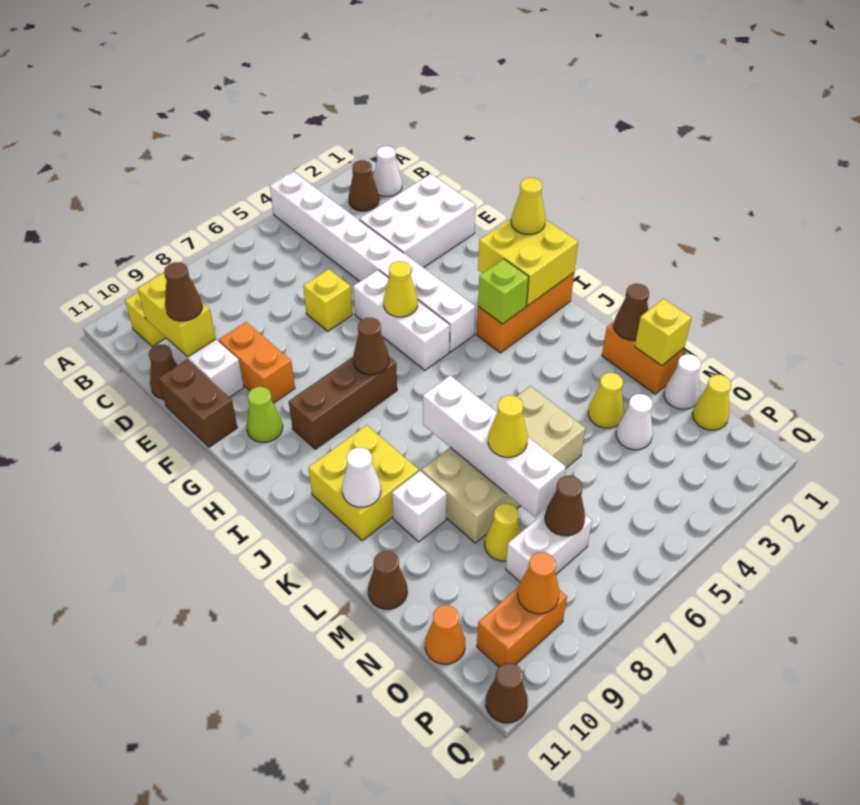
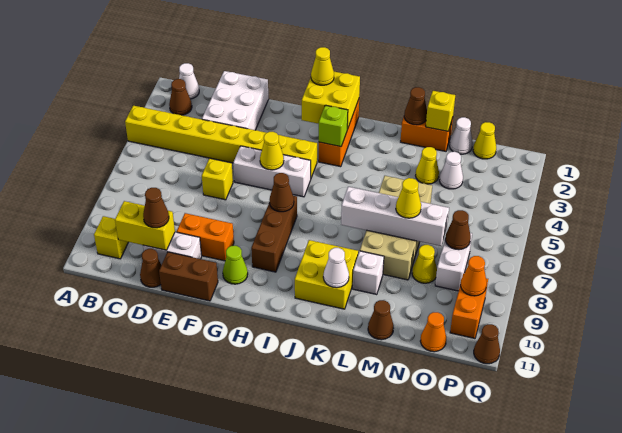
white brick A4:H4 level 1 -> yellow brick A4:H4 level 1

